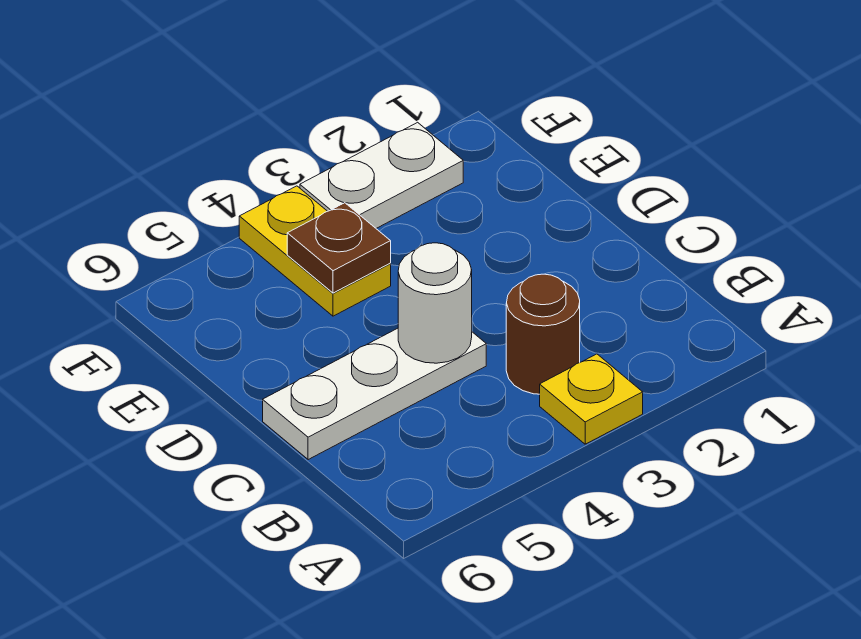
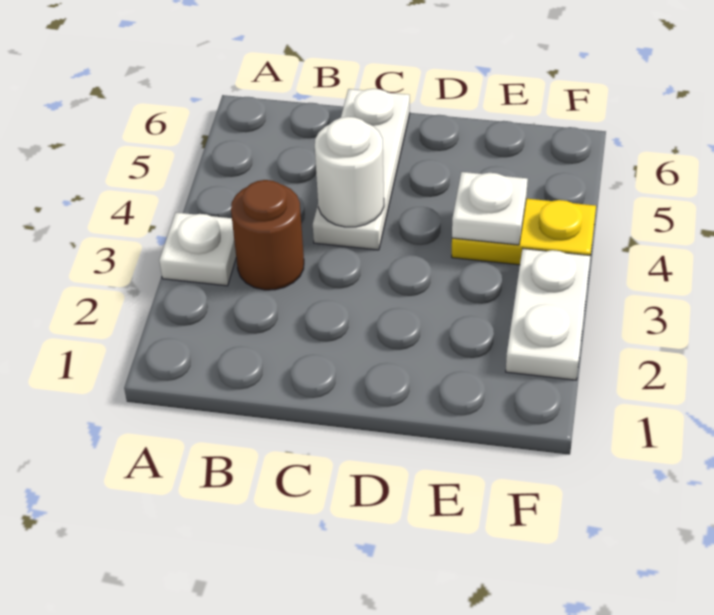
yellow plate A3 level 1 -> white plate A3 level 1
brown plate E4 level 2 -> white plate E4 level 2

